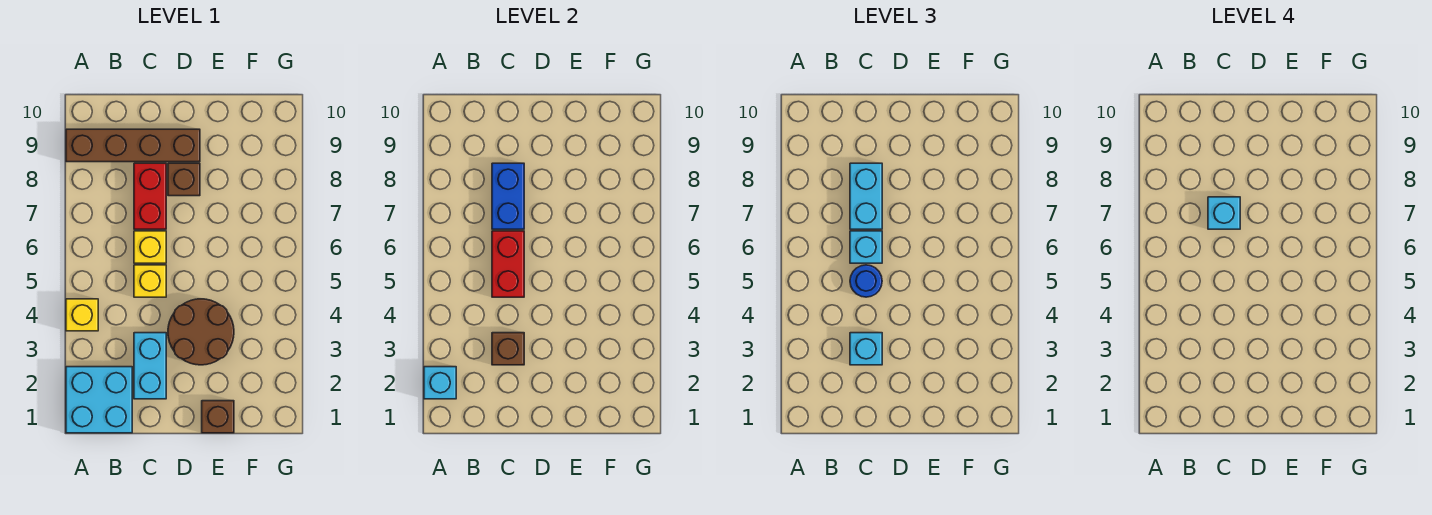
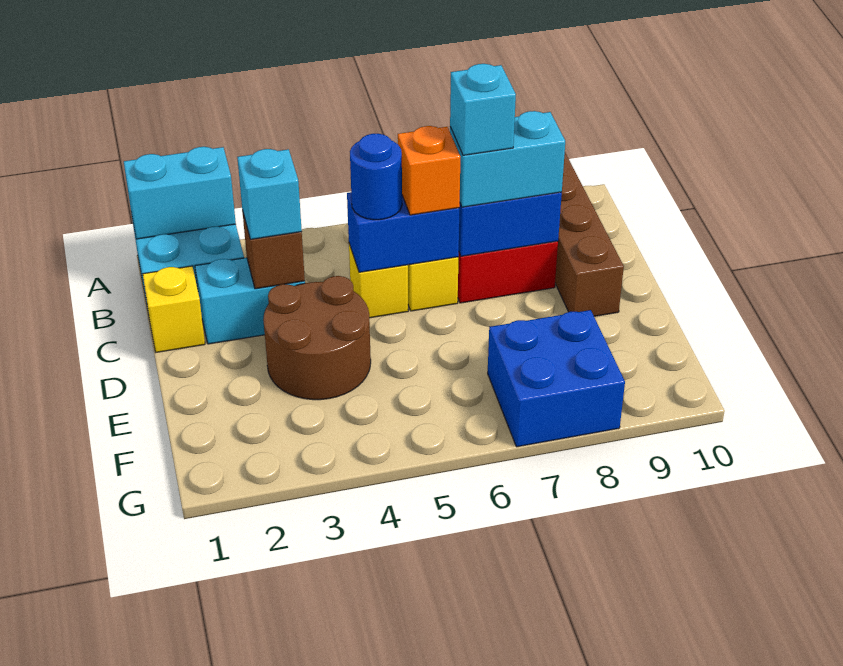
cyan brick A2 level 2 -> cyan brick A1:A2 level 2
yellow brick A4 level 1 -> yellow brick C1 level 1
red brick C5:C6 level 2 -> blue brick C5:C6 level 2
cyan brick C6 level 3 -> orange brick C6 level 3
brown brick D8 level 1 -> none
brown brick E1 level 1 -> none
none -> blue brick F7:G8 level 1

